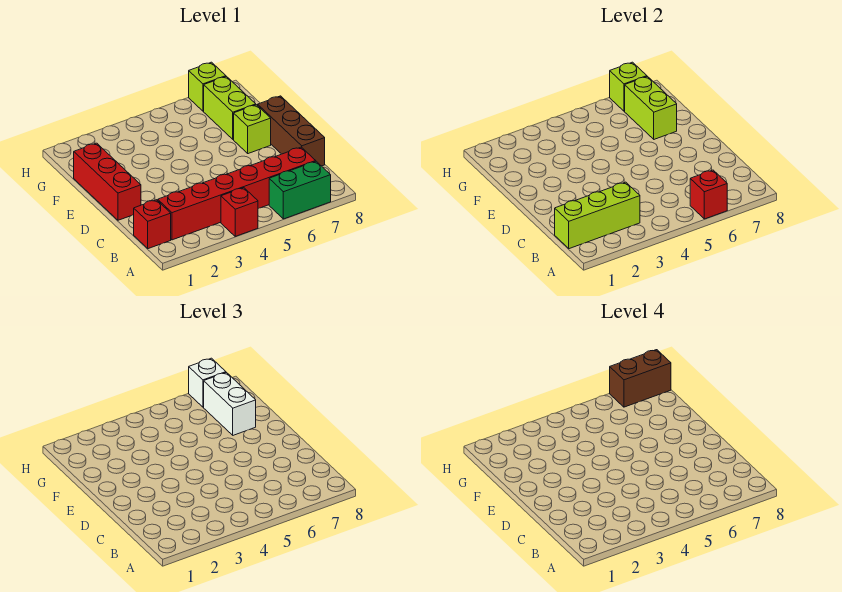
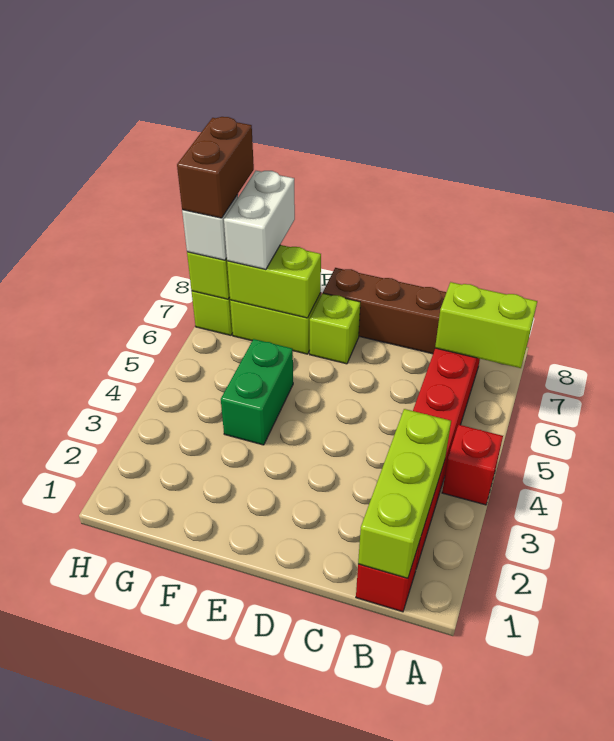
green brick A6:A7 level 1 -> green brick F4:F5 level 1
red brick A6 level 2 -> none
none -> lime brick A7:B7 level 2
red brick D1:F1 level 1 -> none
white brick F7:G7 level 3 -> white brick G7:G8 level 3

